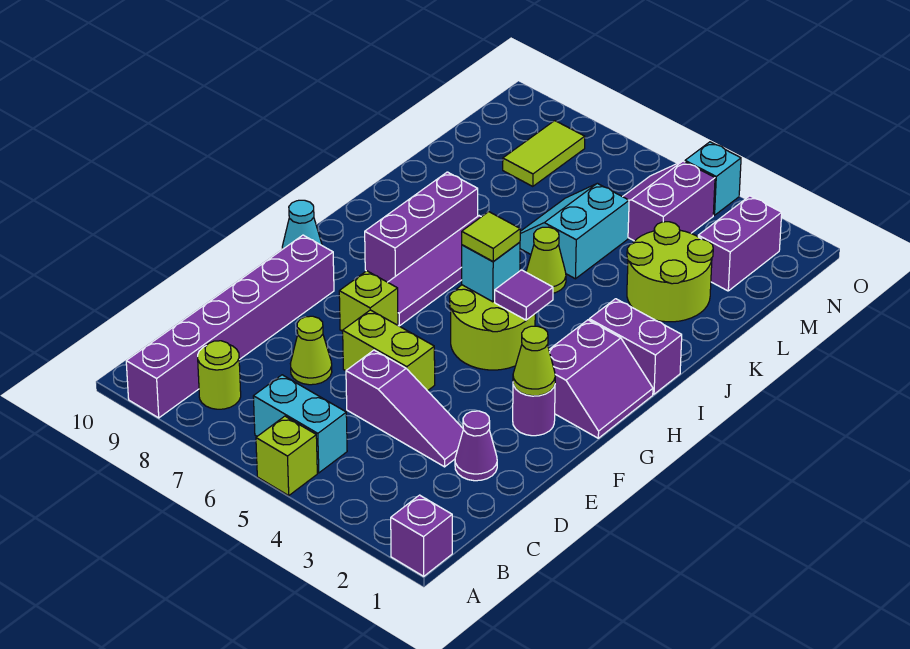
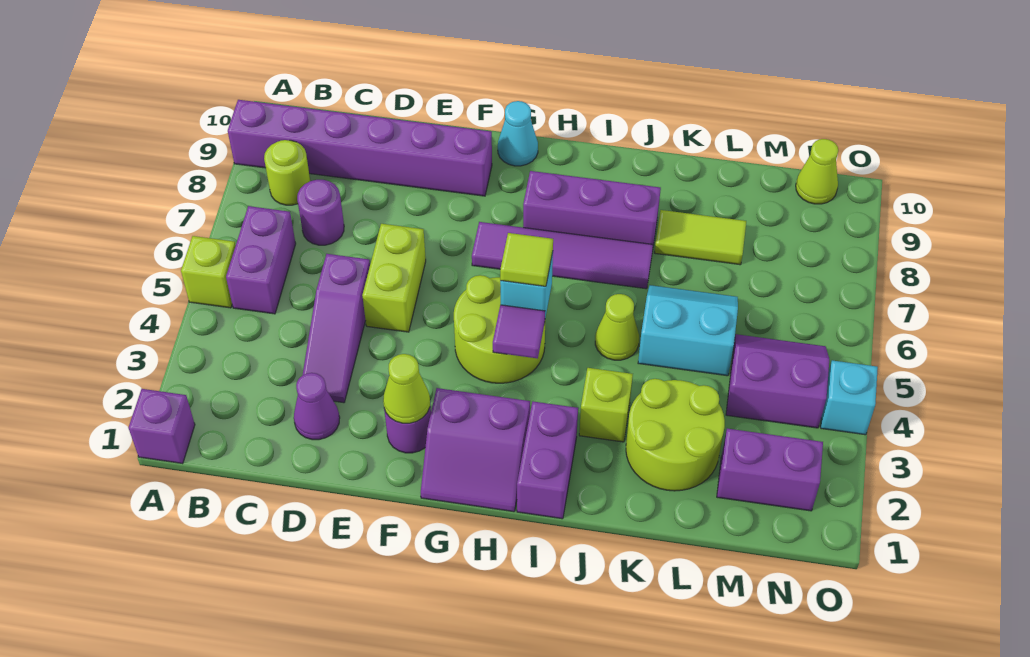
cyan brick B5:B6 level 1 -> purple brick B5:B6 level 1
none -> purple round brick C7 level 1
lime cone D7 level 1 -> lime cone N10 level 1
lime brick F7 level 1 -> lime brick J3 level 1
lime tile M8:N8 level 1 -> lime tile K8:L8 level 1

